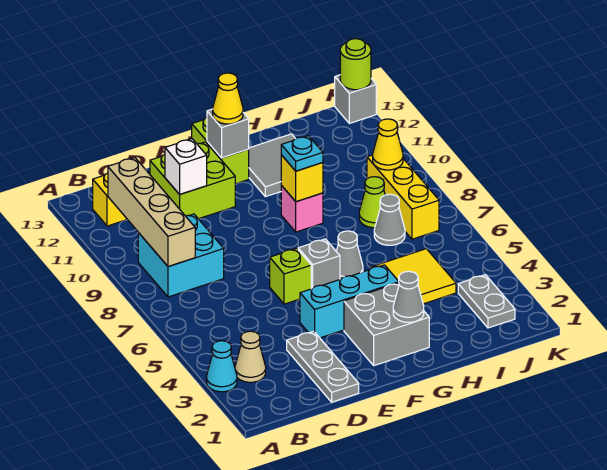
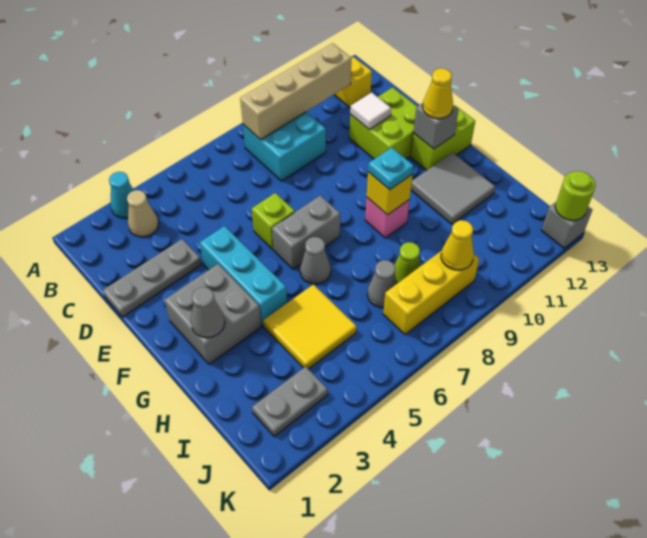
white brick D11 level 2 -> white tile D11 level 2
grey brick F6 level 1 -> grey brick F6:F7 level 1

